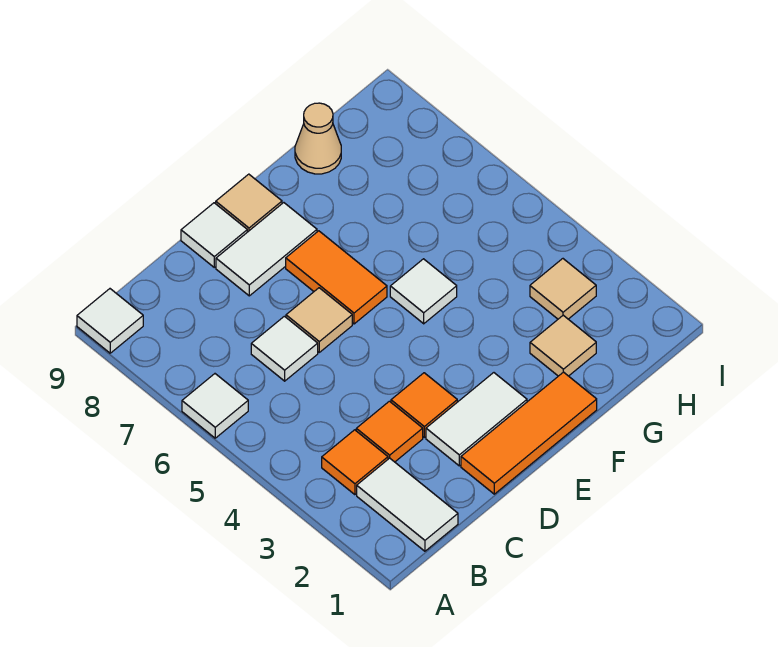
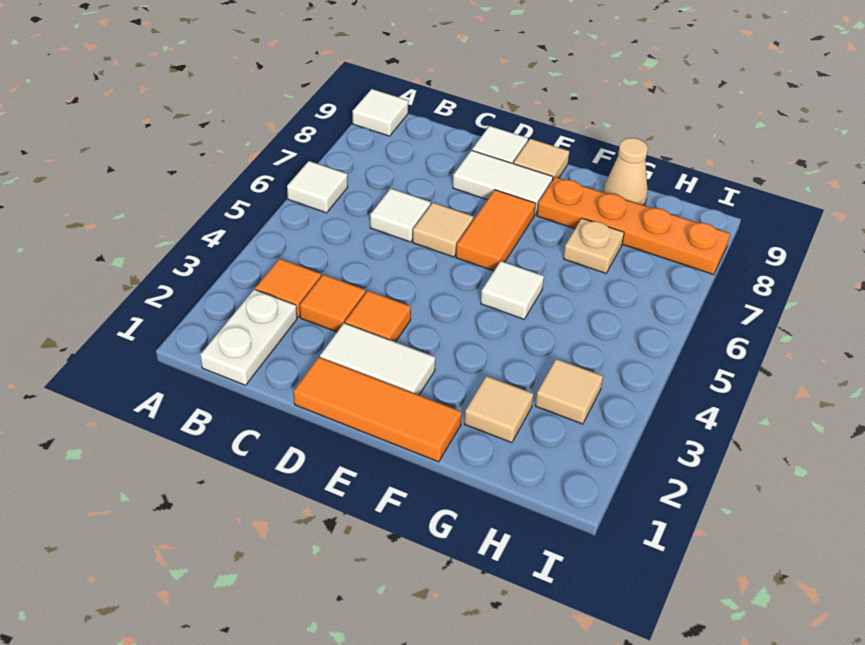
white tile B1:B2 level 1 -> white plate B1:B2 level 1
none -> orange plate F8:I8 level 1
none -> tan plate G7 level 1

